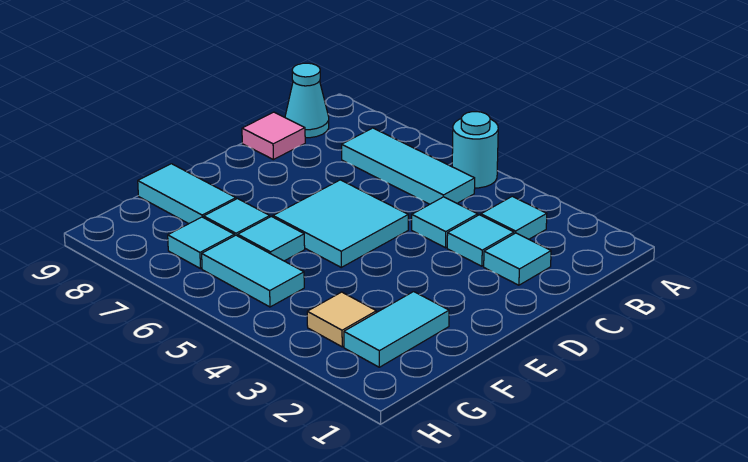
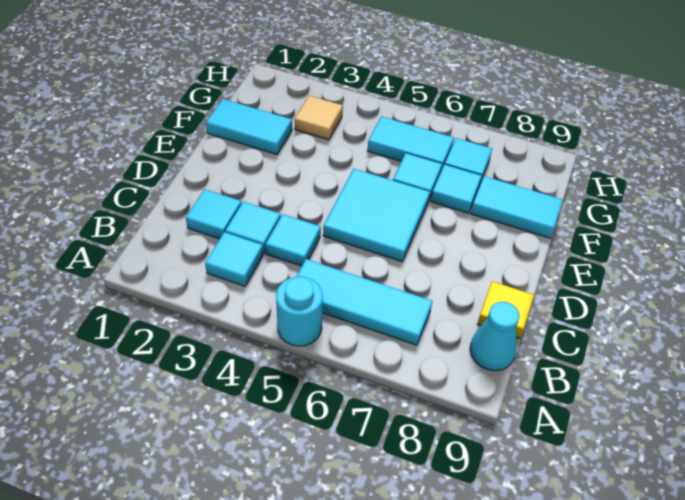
pink tile C9 level 1 -> yellow tile C9 level 1
cyan tile F2:G2 level 1 -> cyan tile F1:F2 level 1

